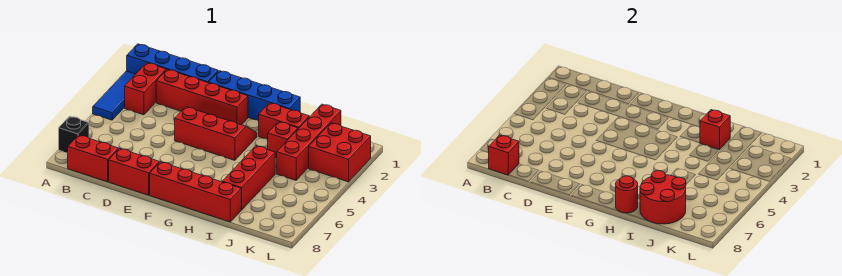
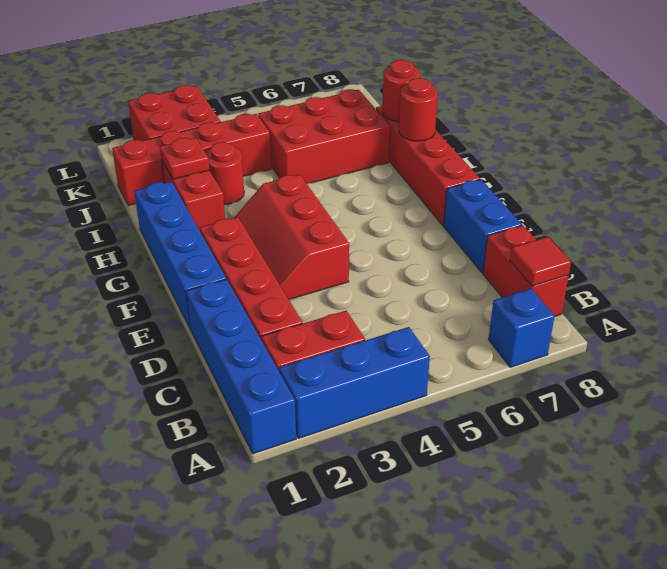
blue tile A2:A4 level 1 -> blue brick A2:A4 level 1
black brick A7 level 1 -> blue brick A7 level 1
red brick B8 level 2 -> red tile B8 level 2
red brick D8:E8 level 1 -> blue brick D8:E8 level 1
red brick I2 level 2 -> red plate I2 level 2
red brick I3 level 1 -> red round brick I3 level 1
red brick I5:I7 level 1 -> red brick I5:J7 level 1
red round brick I7:J8 level 2 -> red round brick I8 level 2

